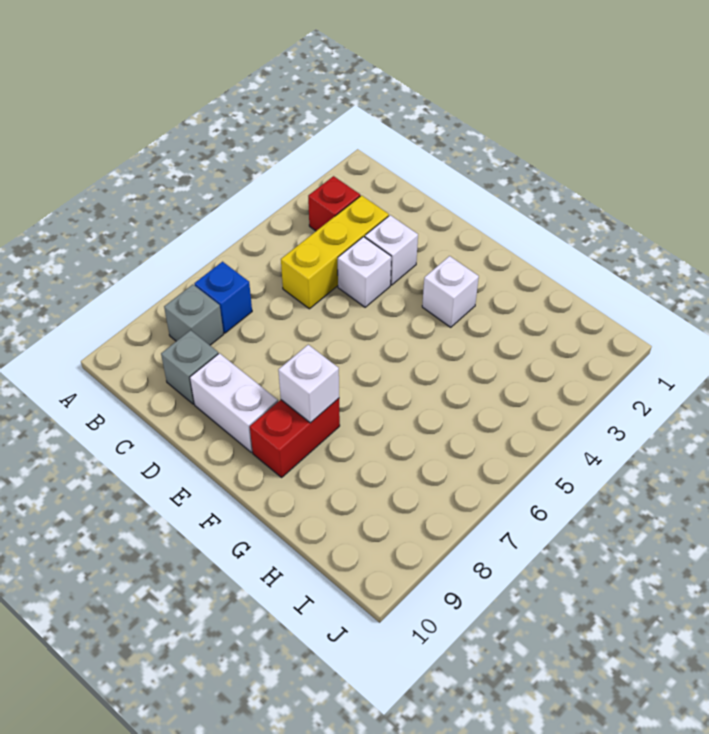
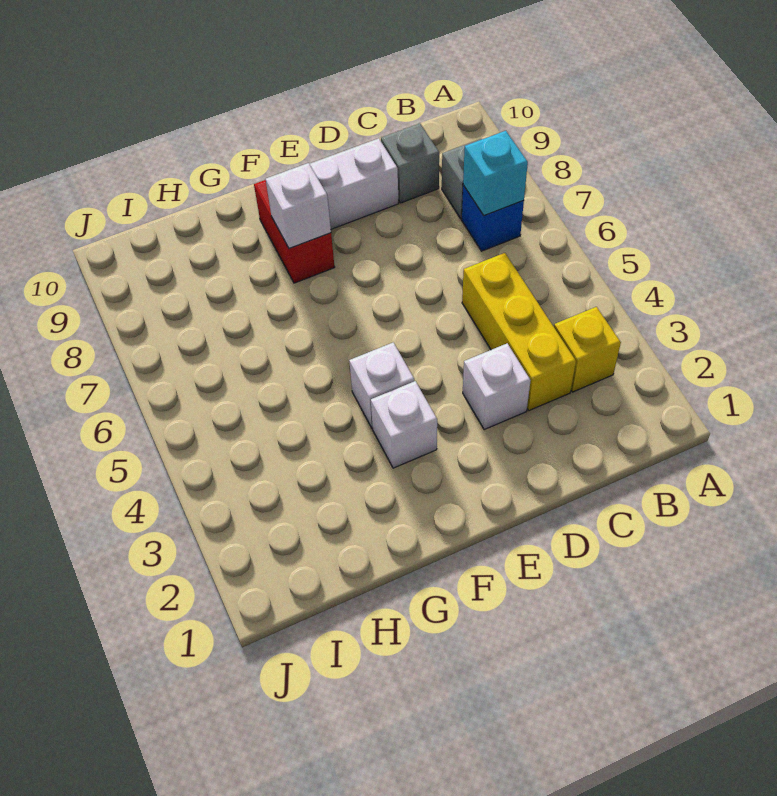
red brick B3 level 1 -> yellow brick B3 level 1
none -> cyan brick B7 level 2
white brick D4 level 1 -> white brick F4 level 1

